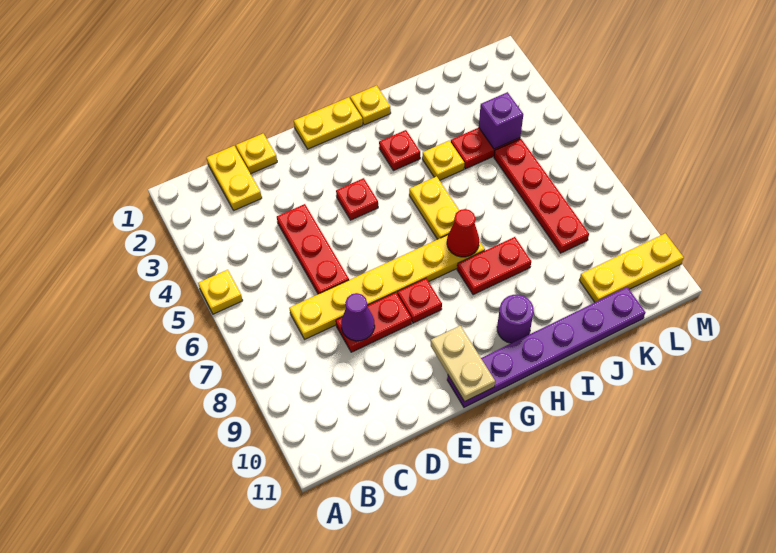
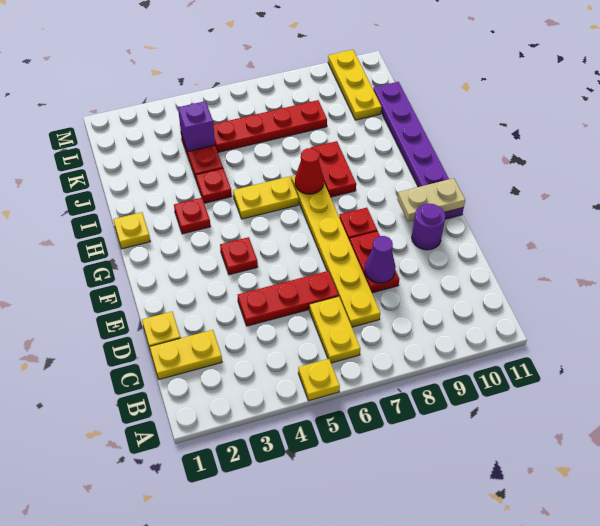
yellow plate F1:G1 level 1 -> yellow plate B6:C6 level 1
purple round brick H10 level 1 -> purple round brick E10 level 1
yellow plate I4 level 1 -> red plate I4 level 1

